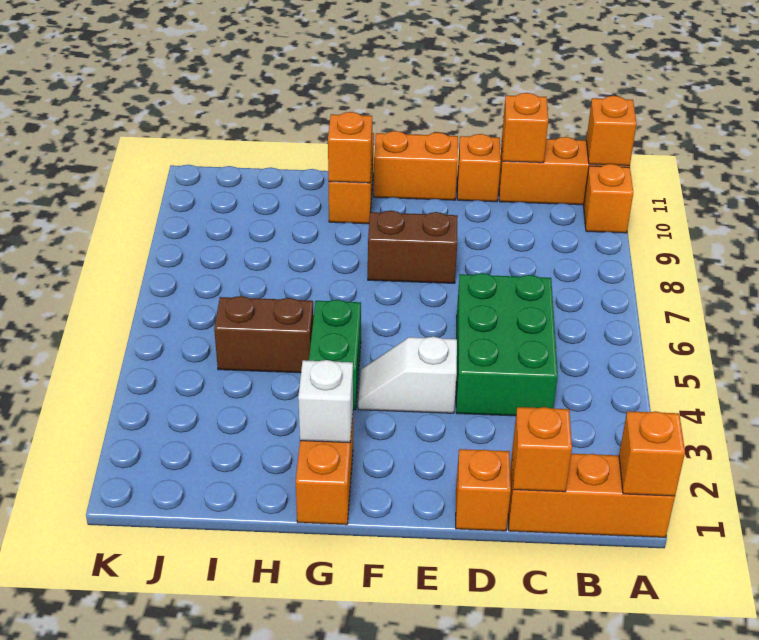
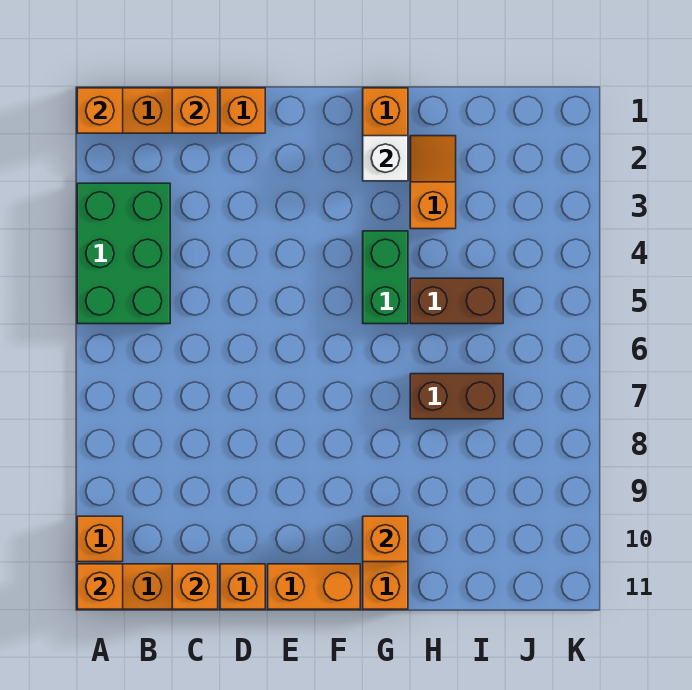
green brick C4:D6 level 1 -> green brick A3:B5 level 1
white slope E4:F4 level 1 top E -> none
brown brick E8:F8 level 1 -> brown brick H7:I7 level 1
none -> orange slope H2:H3 level 1 top 3

